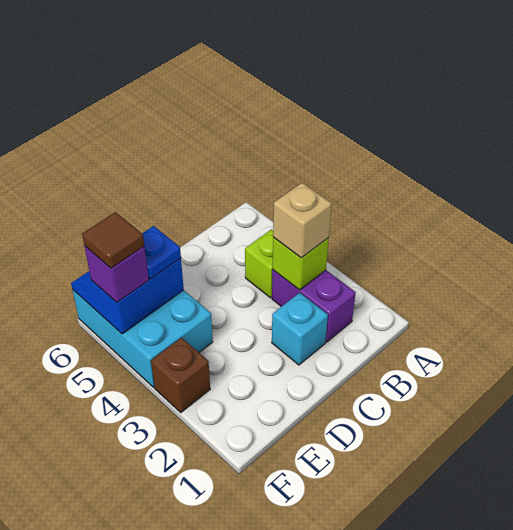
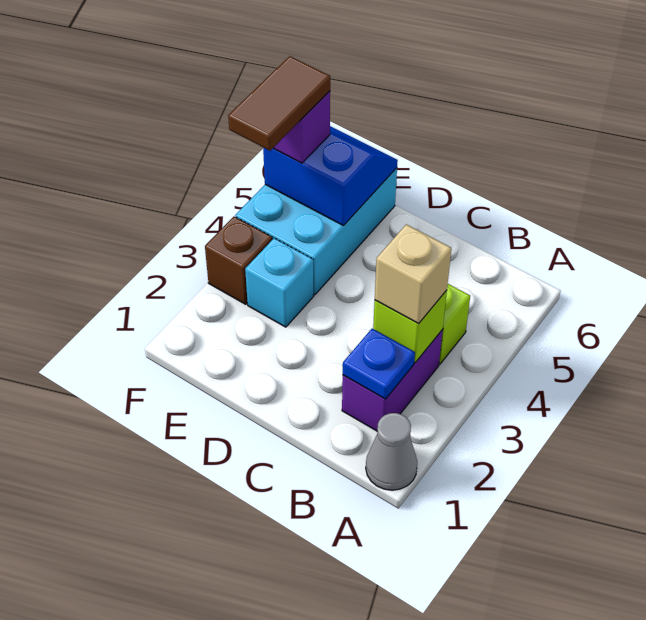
none -> grey cone A1 level 1
cyan brick C2 level 1 -> cyan brick E3 level 1
blue plate E5 level 3 -> blue plate B2 level 2
brown tile F5 level 4 -> brown tile F4:F5 level 4

